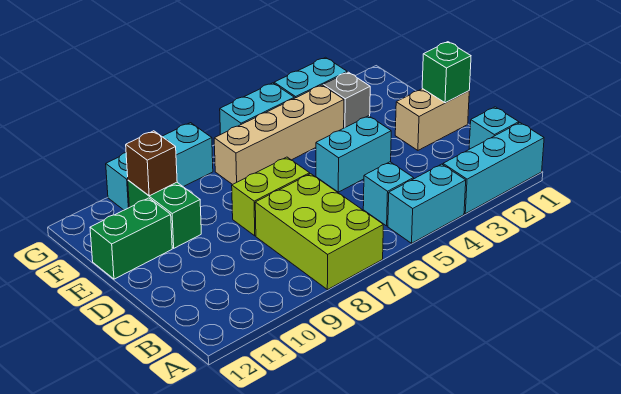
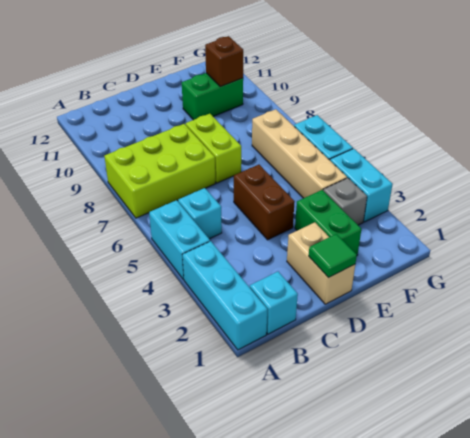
green brick D1 level 2 -> green tile D1 level 2
cyan brick D4:D5 level 1 -> brown brick D4:D5 level 1
green brick E11:E12 level 1 -> green brick E2:E3 level 1
cyan brick G8:G10 level 1 -> none

